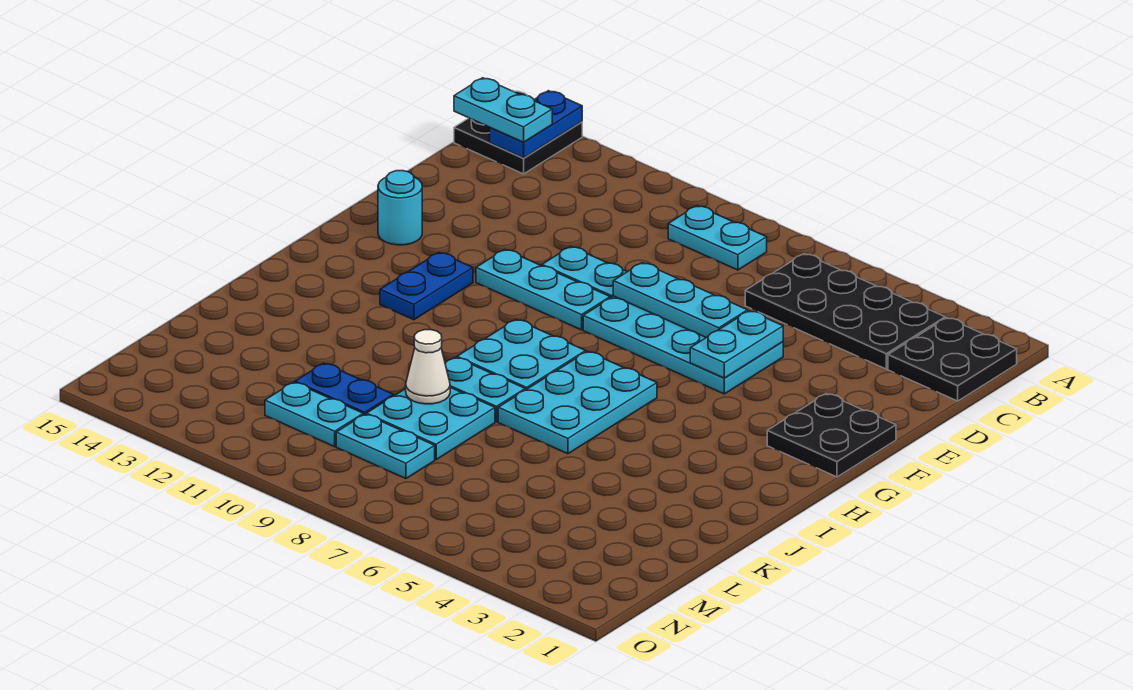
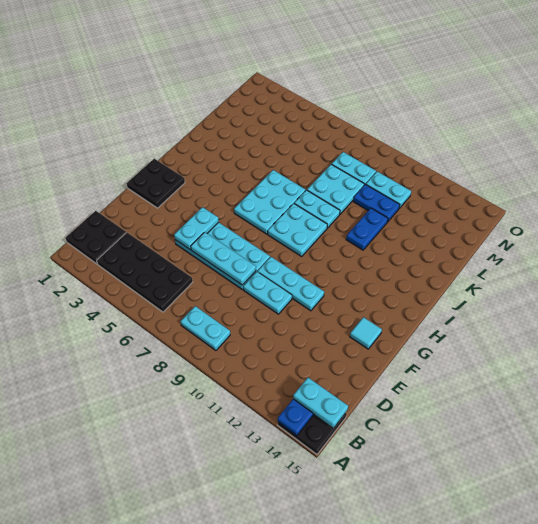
cyan round brick F14 level 1 -> cyan tile F14 level 1
blue plate G12:H12 level 1 -> blue plate J11:K11 level 1
white cone K9 level 2 -> none

